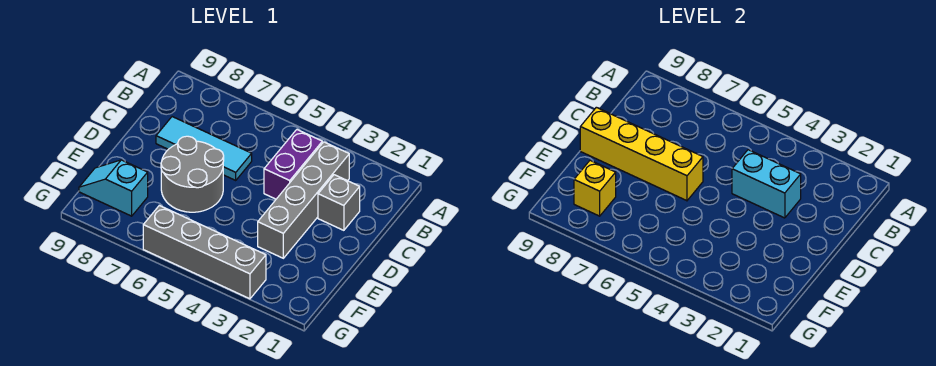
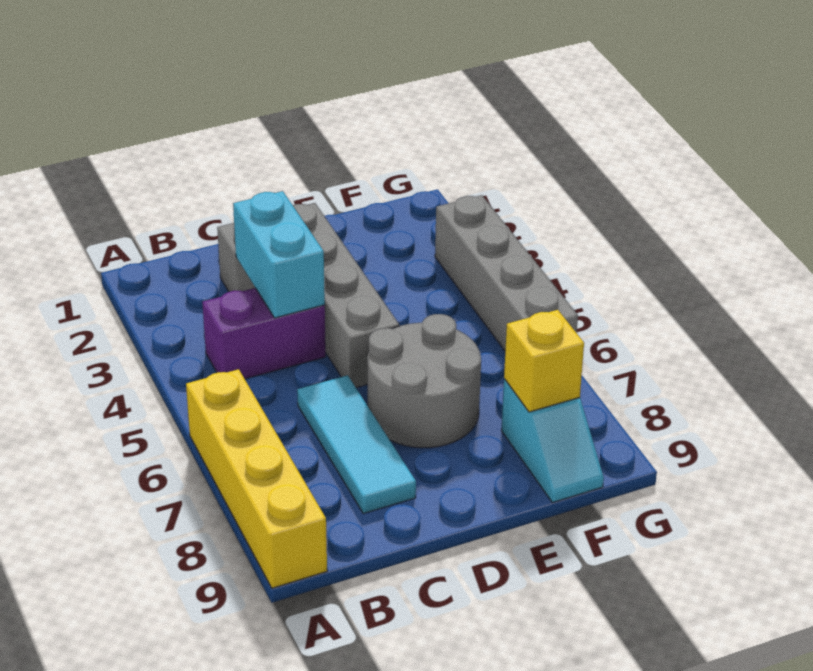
grey brick B3:E3 level 1 -> grey brick D2:D5 level 1
yellow brick D6:D9 level 2 -> yellow brick A6:A9 level 1

